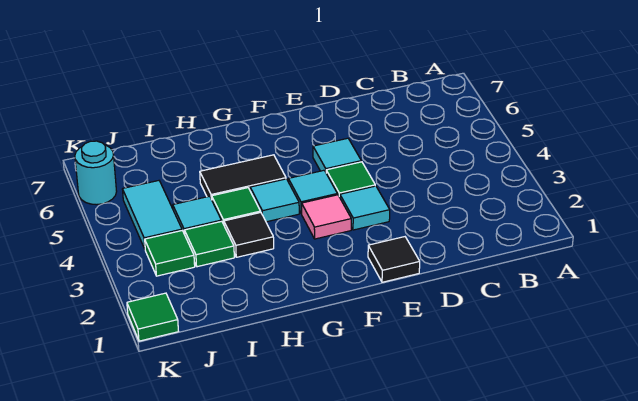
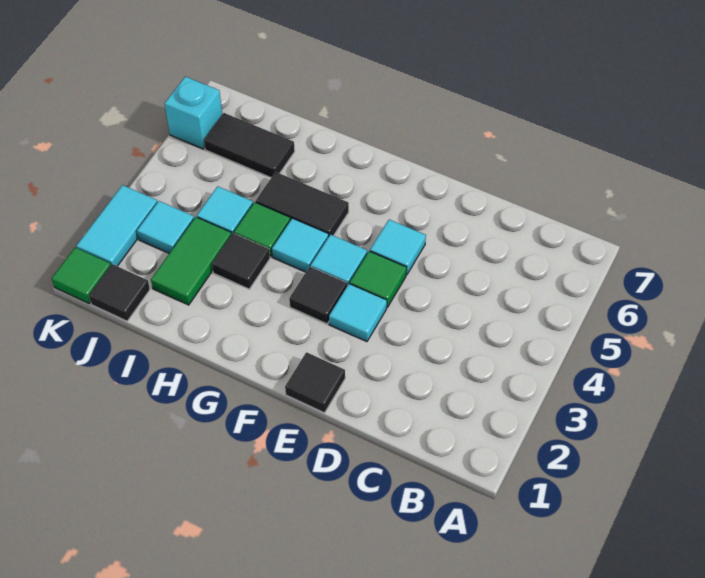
pink tile F3 level 1 -> black tile F3 level 1
green tile I3 level 1 -> green tile I2:I3 level 1
none -> black tile I6:J6 level 1
none -> black tile J1 level 1
green tile J3 level 1 -> cyan tile J3 level 1
cyan tile J4:J5 level 1 -> cyan tile K2:K3 level 1
cyan round brick K6 level 1 -> cyan brick K6 level 1

